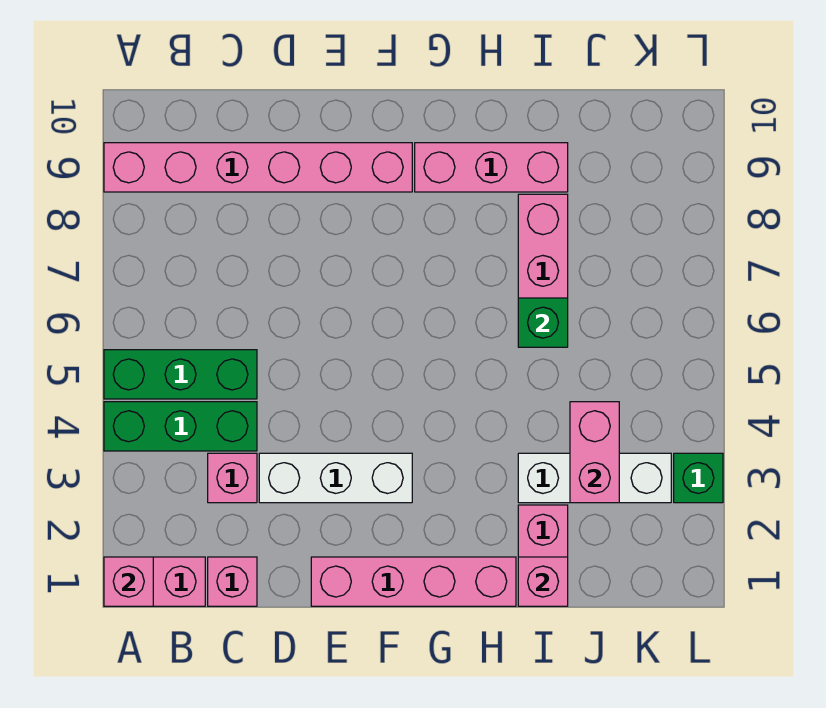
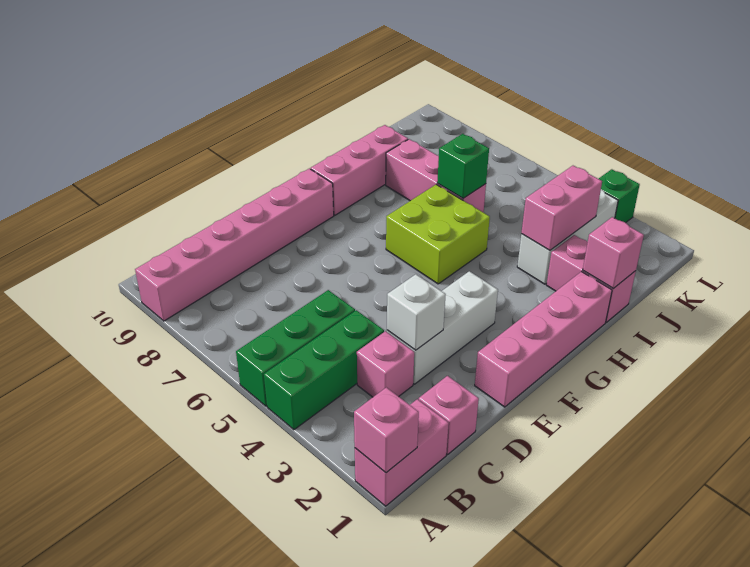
none -> white brick D3 level 2
none -> lime brick G5:H6 level 1
pink brick J3:J4 level 2 -> pink brick I3:J3 level 2

